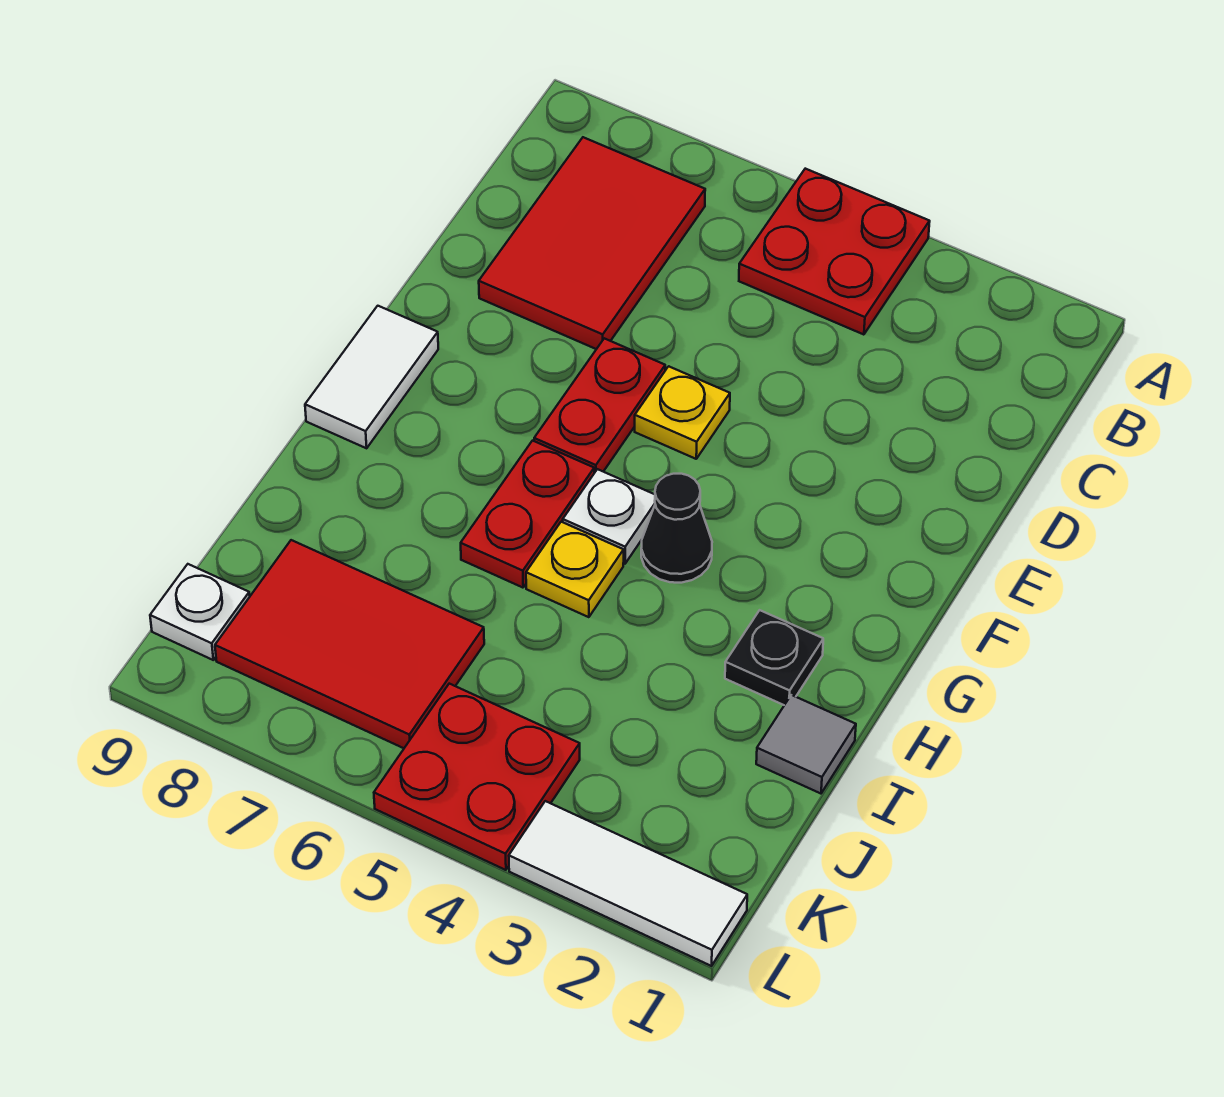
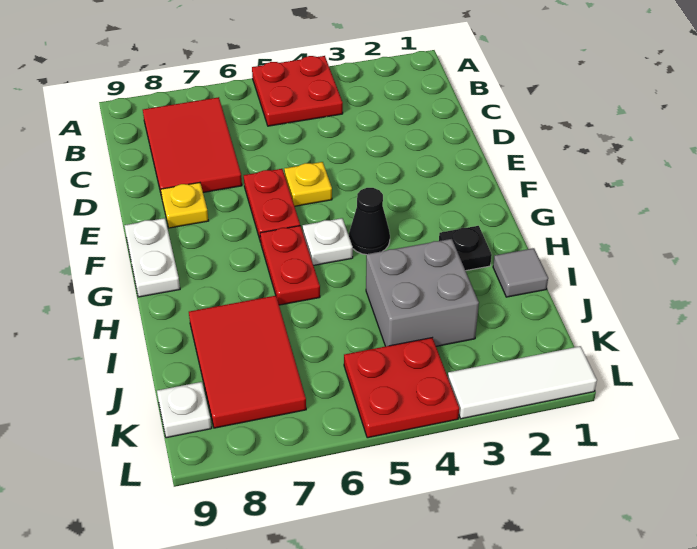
white tile F9:G9 level 1 -> white plate F9:G9 level 1
yellow plate H5 level 1 -> yellow plate E8 level 1
none -> grey brick I3:J4 level 1
red tile J6:K8 level 1 -> red tile I7:K8 level 1

